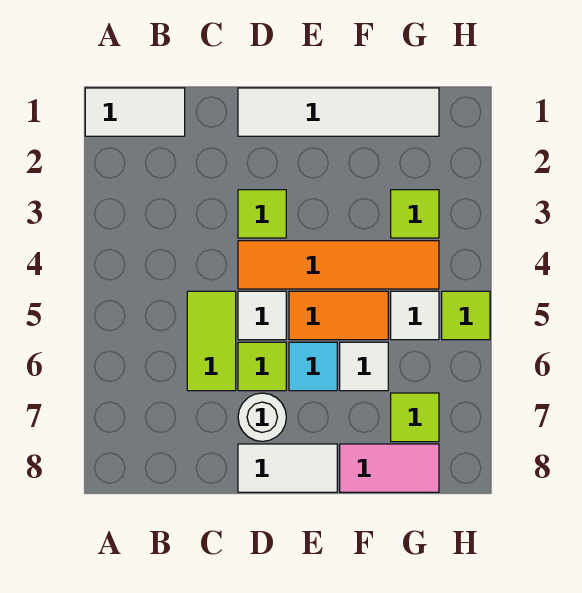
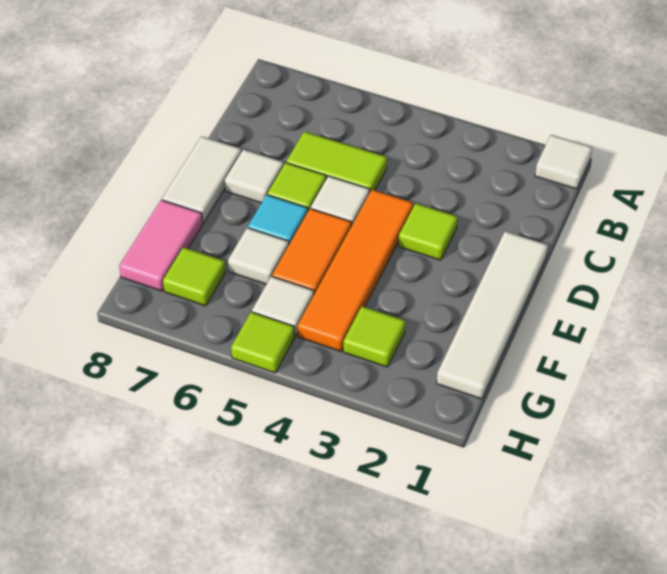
white tile A1:B1 level 1 -> white tile A1 level 1
white round brick D7 level 1 -> white tile D7 level 1

